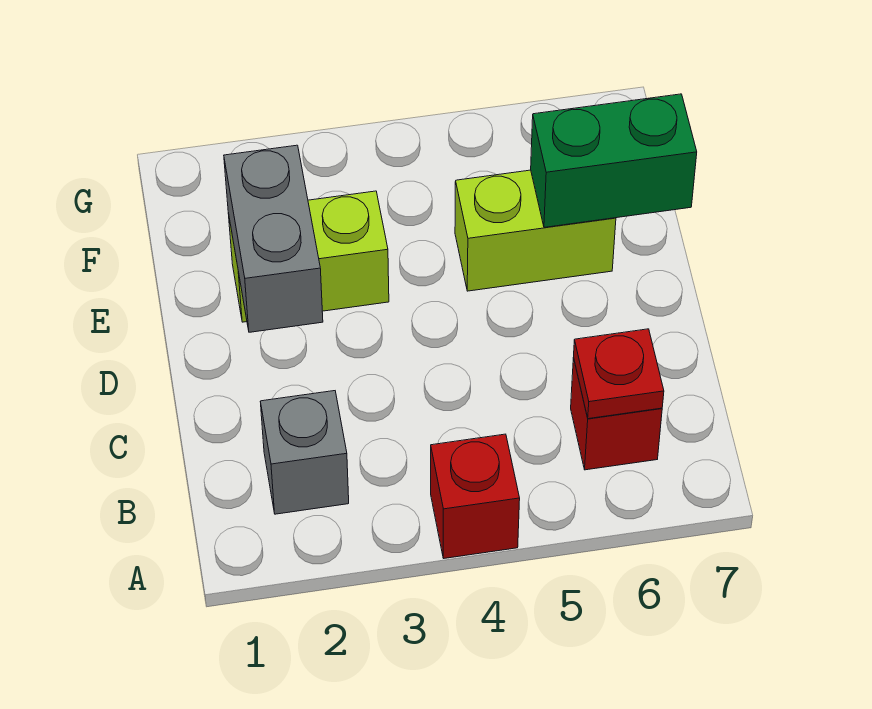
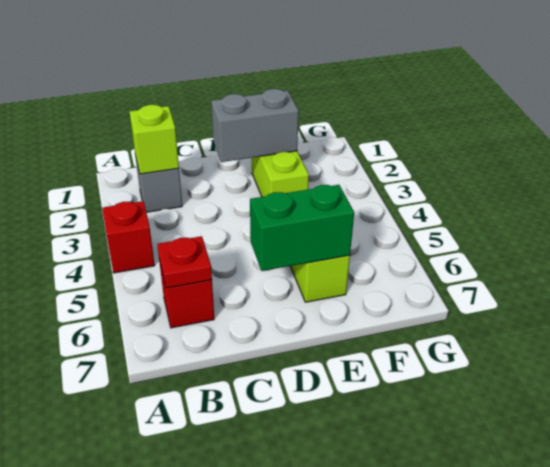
none -> lime brick B2 level 2
green brick E6:E7 level 2 -> green brick D6:E6 level 2

